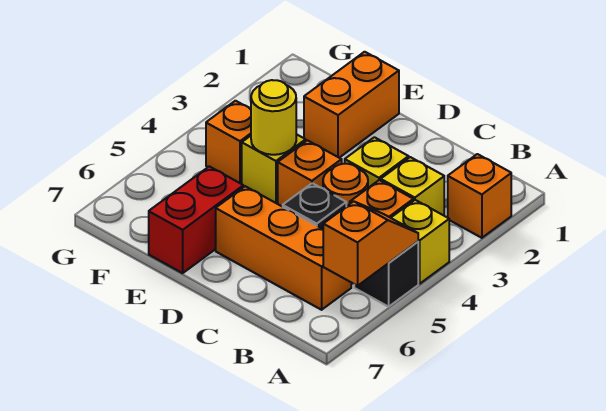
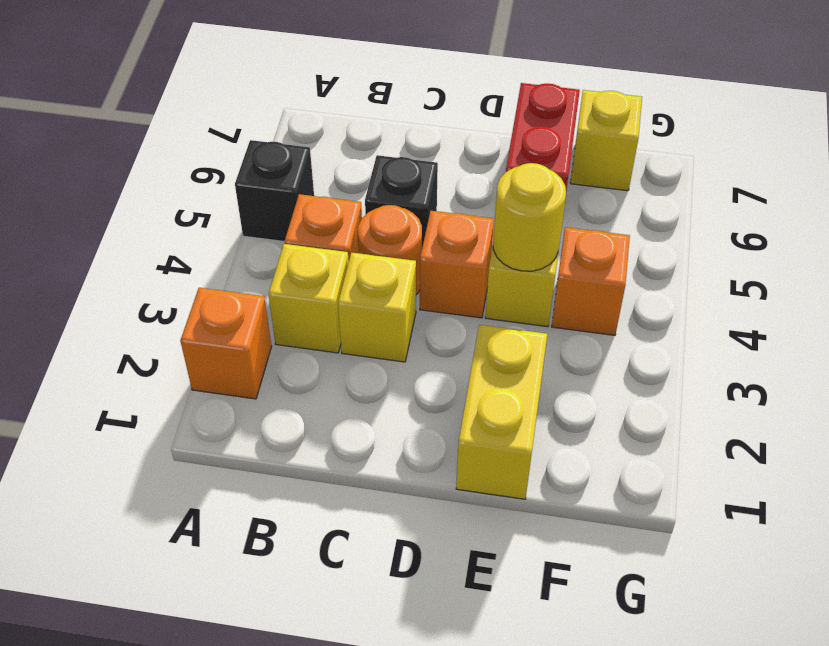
yellow brick A4 level 1 -> yellow brick F7 level 1
orange slope A5:A6 level 2 top 6 -> none
orange brick B6:D6 level 1 -> none
orange brick E1:E2 level 1 -> yellow brick E1:E2 level 1

